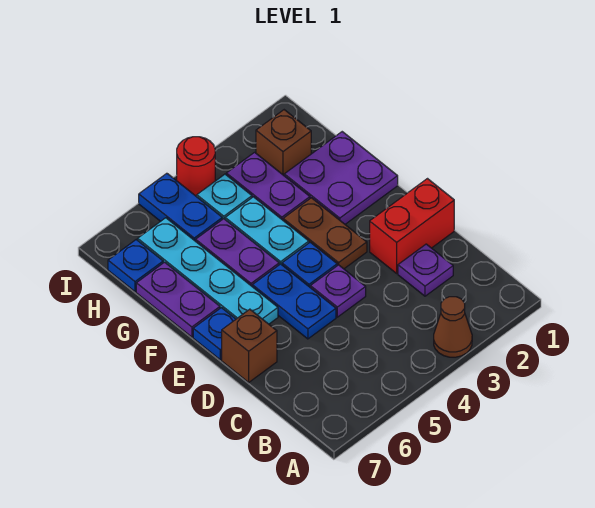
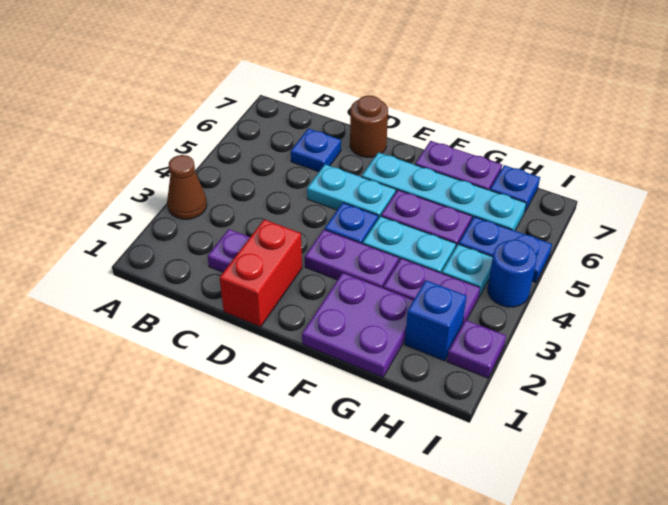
purple plate D4 level 1 -> purple plate I2 level 1
blue plate D5:E5 level 1 -> cyan plate D5:E5 level 1
brown brick D7 level 1 -> brown round brick D7 level 1
brown plate E3:F3 level 1 -> purple plate E3:F3 level 1
blue plate E7 level 1 -> blue plate C6 level 1
brown brick H2 level 1 -> blue brick H2 level 1
red round brick I4 level 1 -> blue round brick I4 level 1

